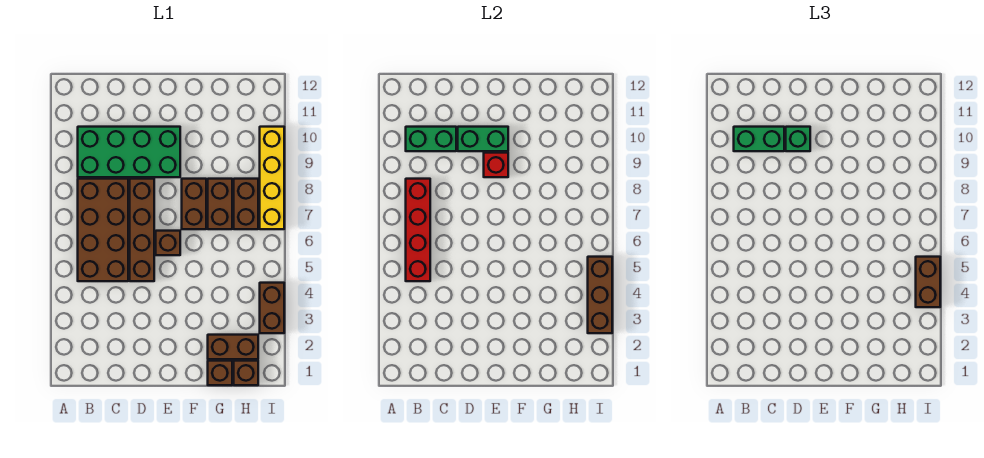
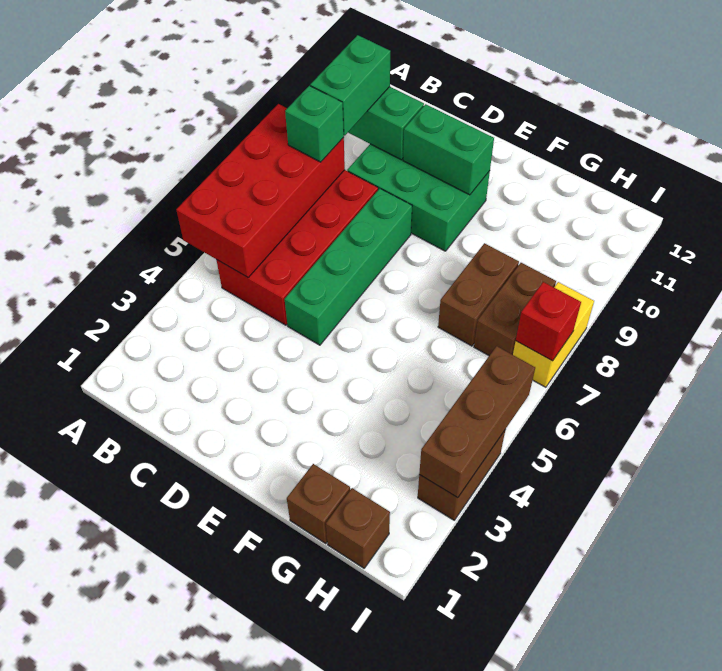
brown brick B5:C8 level 1 -> red brick B5:C8 level 1
red brick B5:B8 level 2 -> red brick A5:B8 level 2
green brick B9:E10 level 1 -> green brick C9:E10 level 1
green brick B10:C10 level 3 -> green brick B9:B10 level 3
brown brick D5:D8 level 1 -> green brick D5:D8 level 1
green brick D10 level 3 -> green brick B8 level 3
brown brick E6 level 1 -> none
red brick E9 level 2 -> red brick I7 level 2
brown brick F7:F8 level 1 -> none
brown brick G2:H2 level 1 -> none
brown brick I4:I5 level 3 -> none
yellow brick I7:I10 level 1 -> yellow brick I7:I8 level 1

